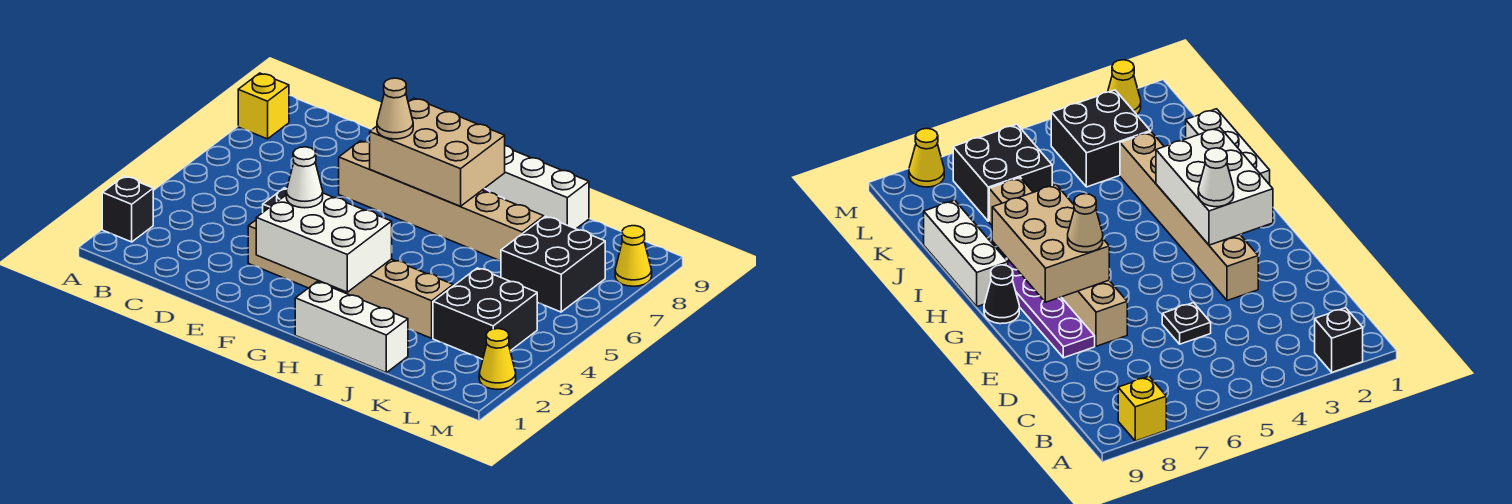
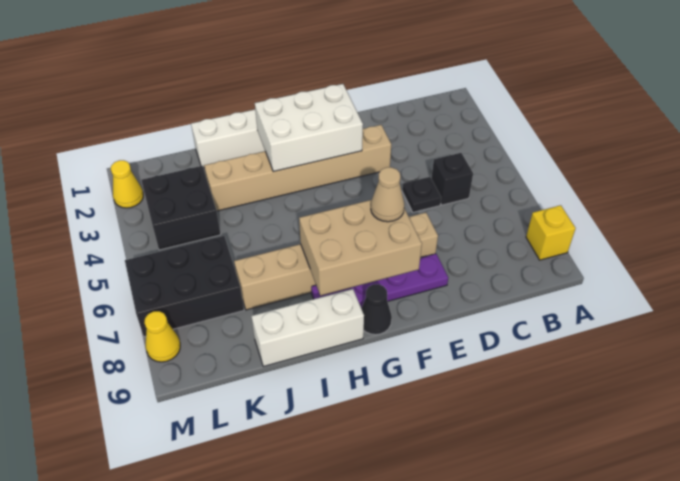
black brick A2 level 1 -> black brick C5 level 1
white cone F3 level 3 -> none
black brick K6:L7 level 1 -> black brick K6:M7 level 1

